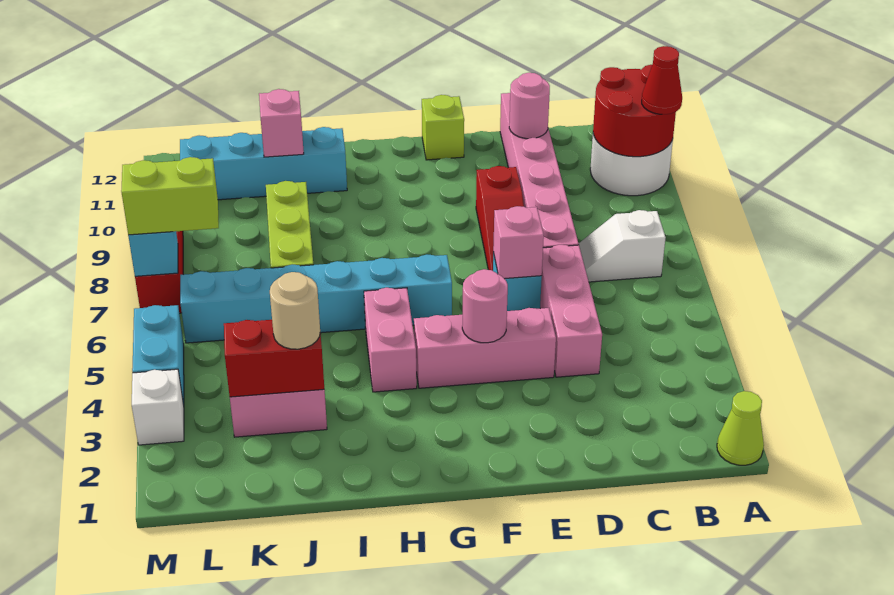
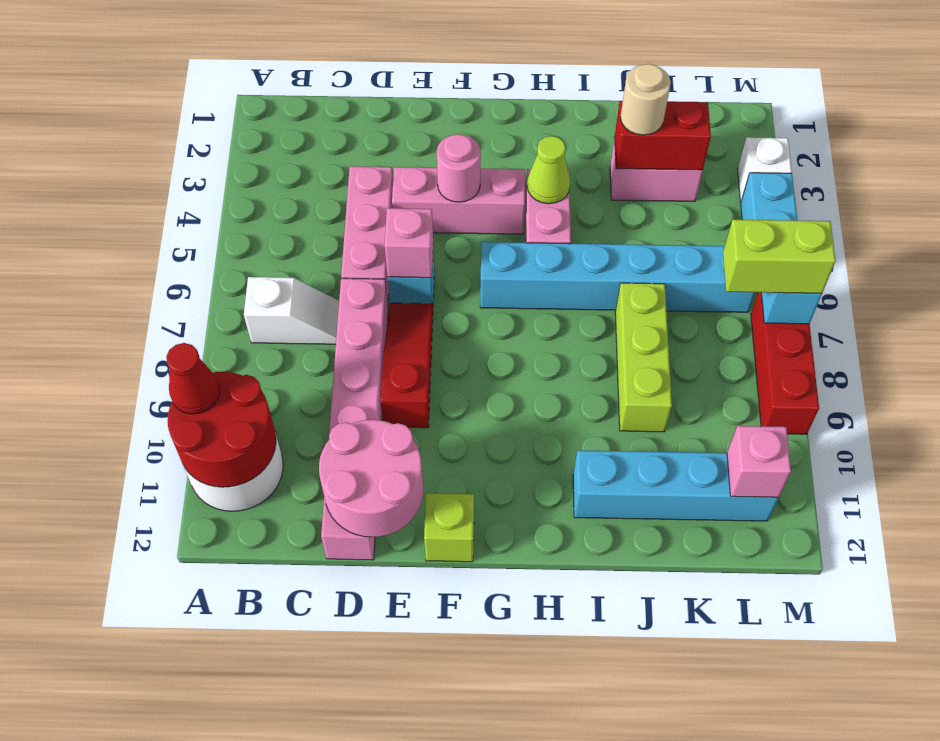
lime cone A1 level 1 -> lime cone H4 level 2
pink round brick D11 level 2 -> pink round brick D11:E12 level 2
pink brick J11 level 2 -> pink brick L11 level 2

